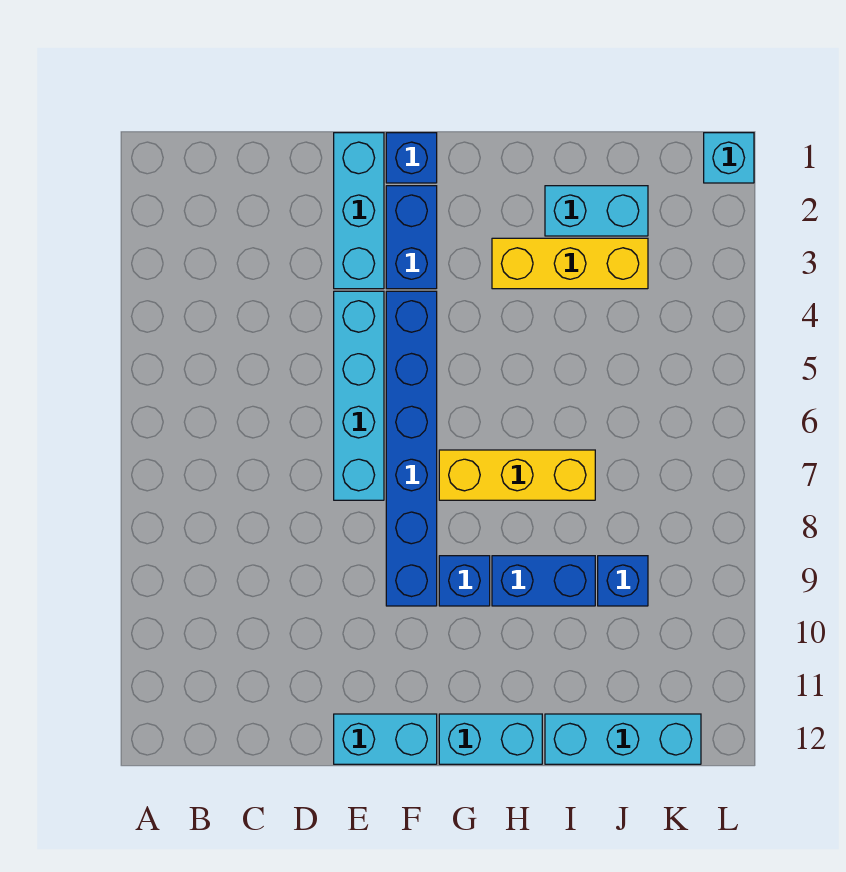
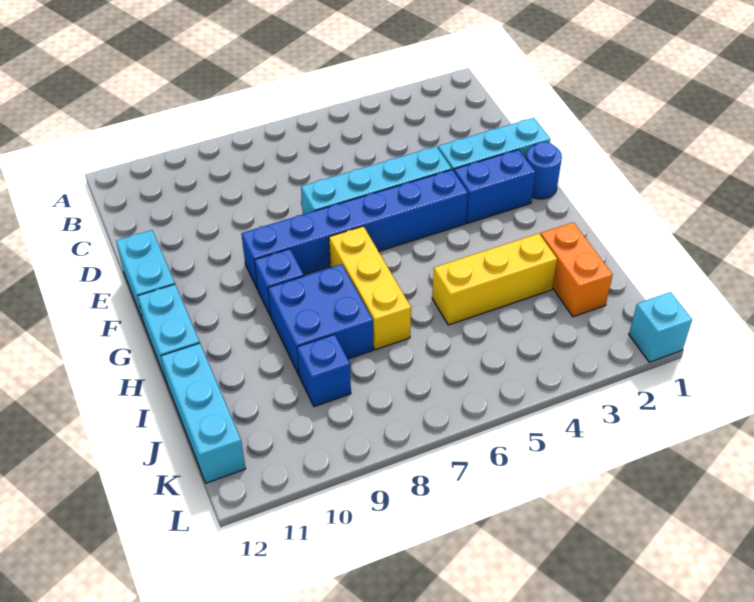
blue brick F1 level 1 -> blue round brick F1 level 1
yellow brick H3:J3 level 1 -> yellow brick I3:I5 level 1
blue brick H9:I9 level 1 -> blue brick H8:I9 level 1
cyan brick I2:J2 level 1 -> orange brick I2:J2 level 1

